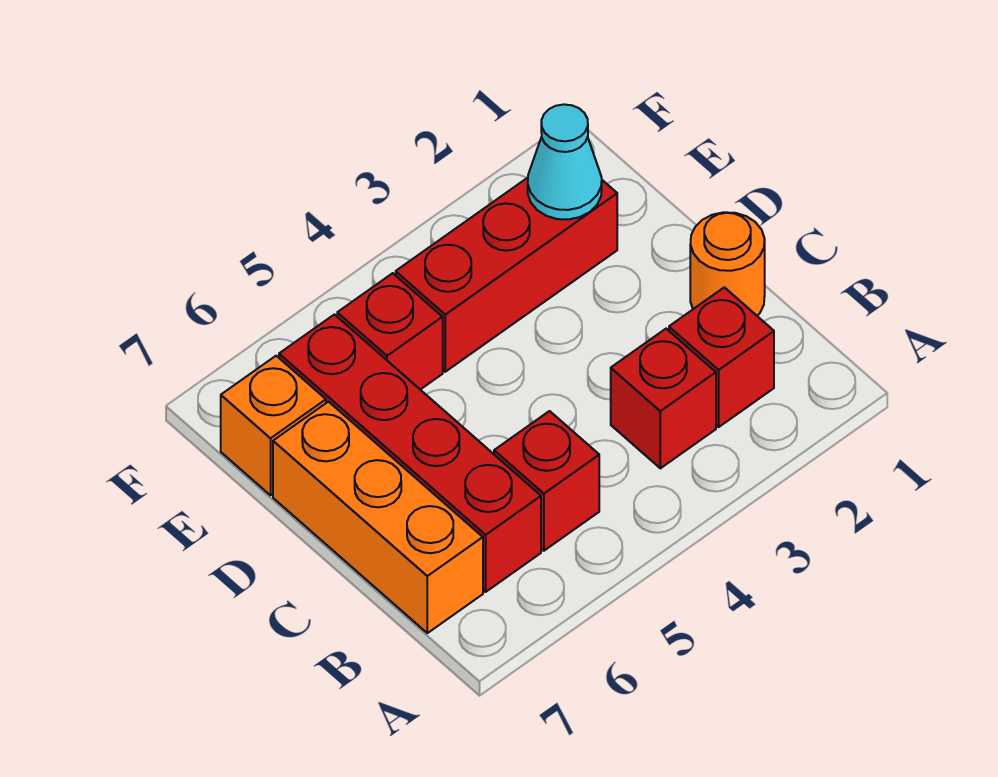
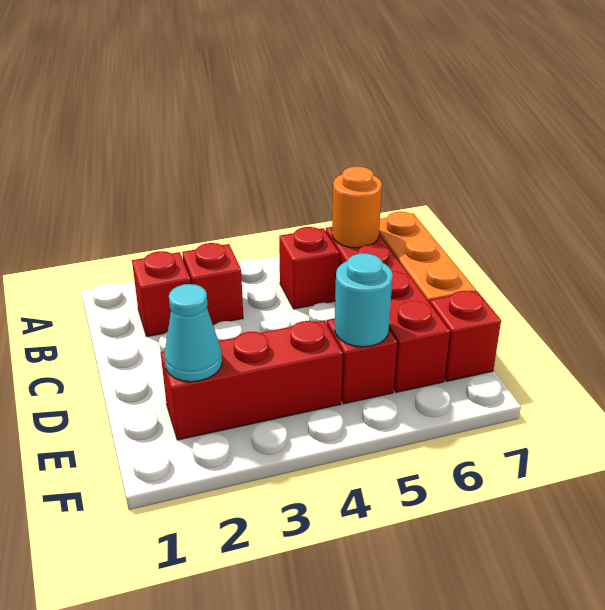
orange round brick C1 level 1 -> orange round brick B6 level 2
none -> cyan round brick E5 level 2
orange brick E7 level 1 -> red brick E7 level 1

